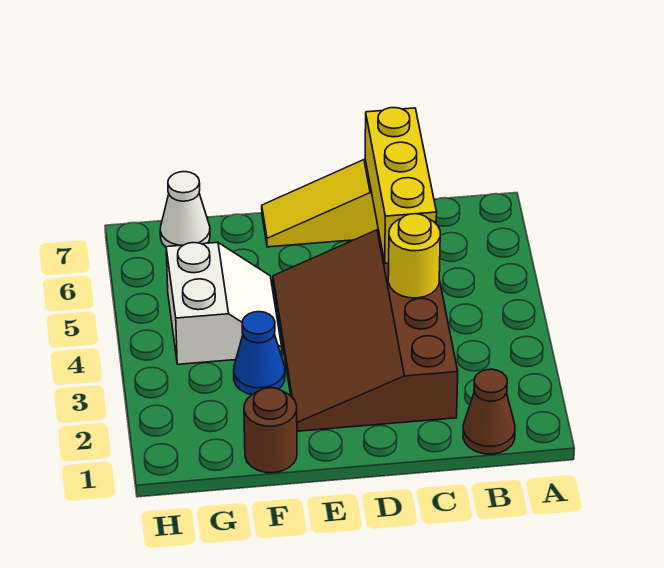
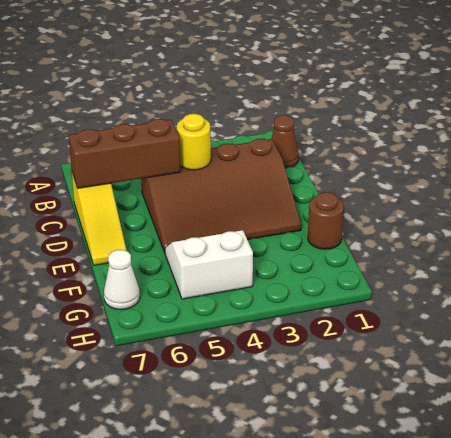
yellow brick C5:C7 level 2 -> brown brick C5:C7 level 2
blue cone F3 level 1 -> none

